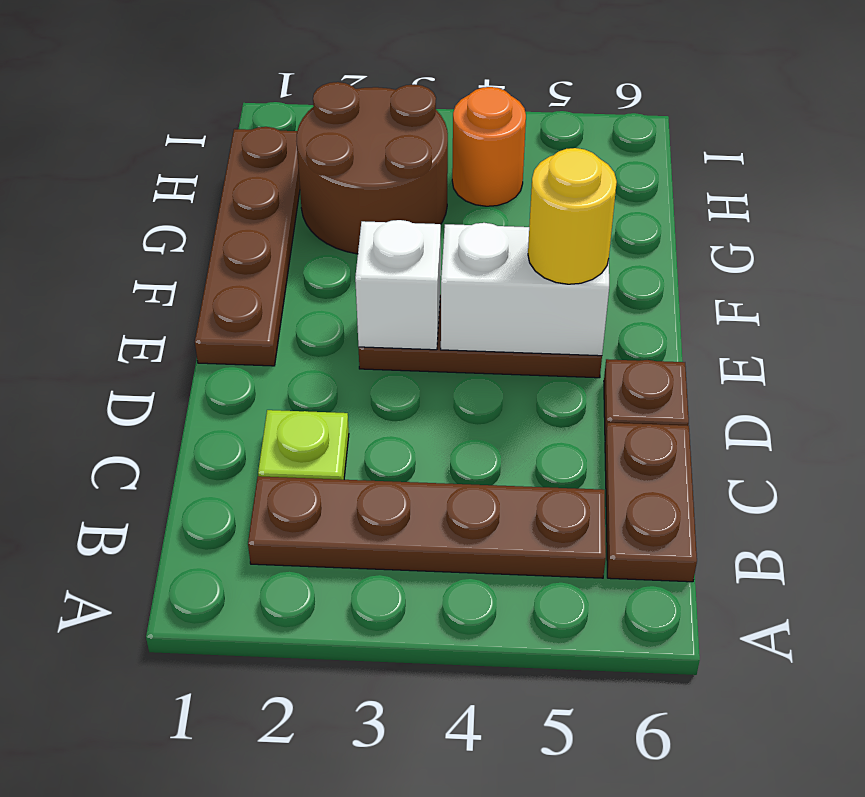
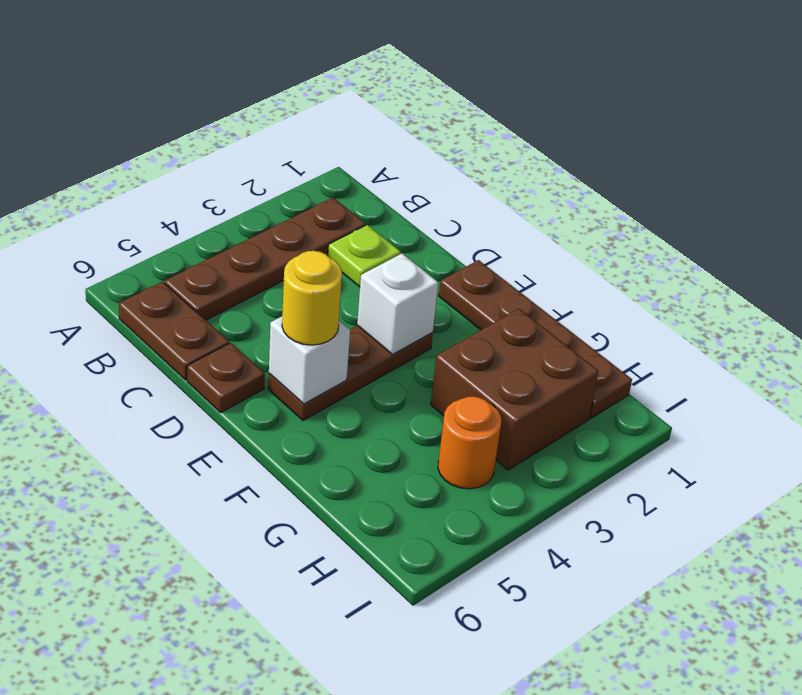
white brick E4:E5 level 2 -> white brick E5 level 2
brown round brick G2:H3 level 1 -> brown brick G2:H3 level 1

